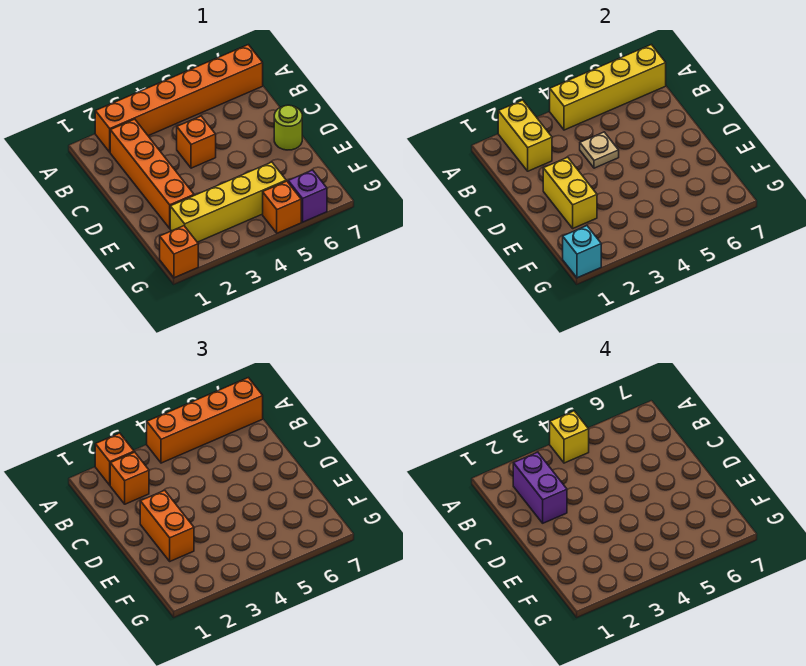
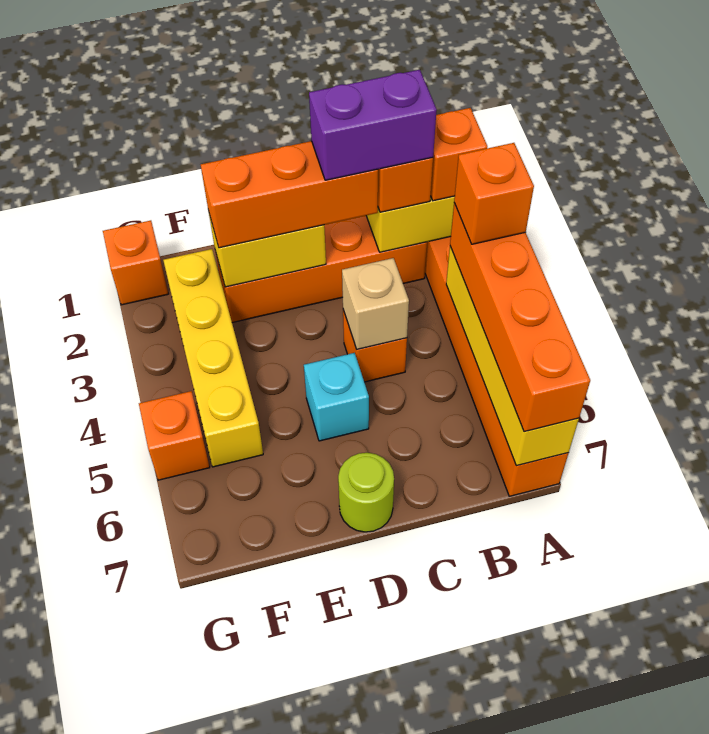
yellow brick A4 level 4 -> orange brick A4 level 4
tan plate C4 level 2 -> tan brick C4 level 2
orange brick D2:E2 level 3 -> orange brick C2:E2 level 3
cyan brick G1 level 2 -> cyan brick D5 level 1
purple brick G6 level 1 -> none

